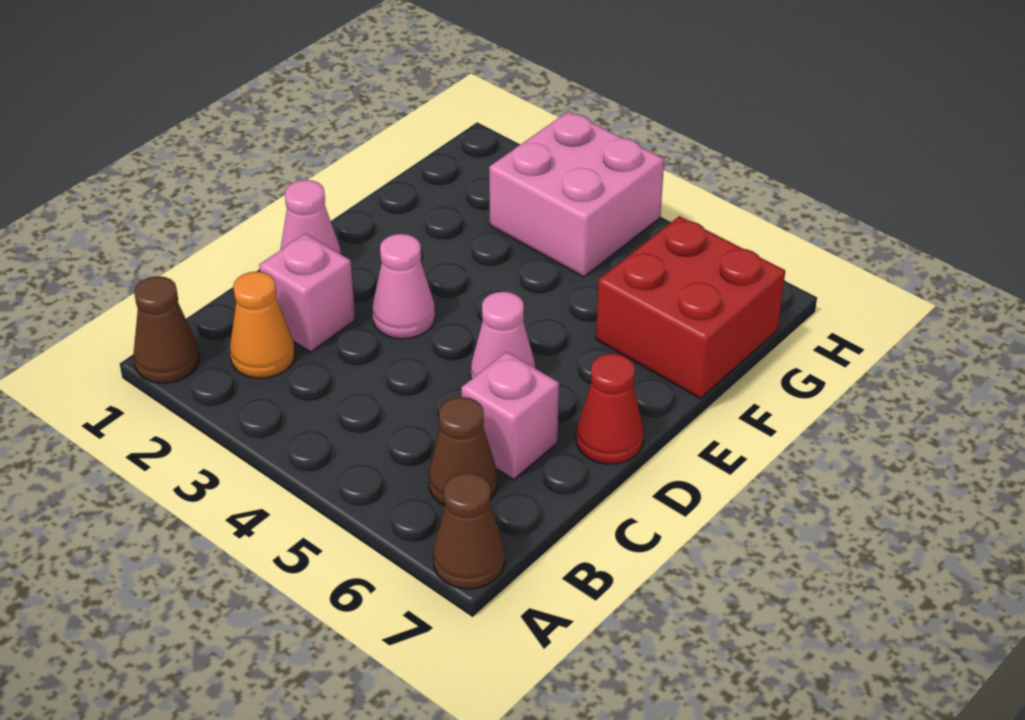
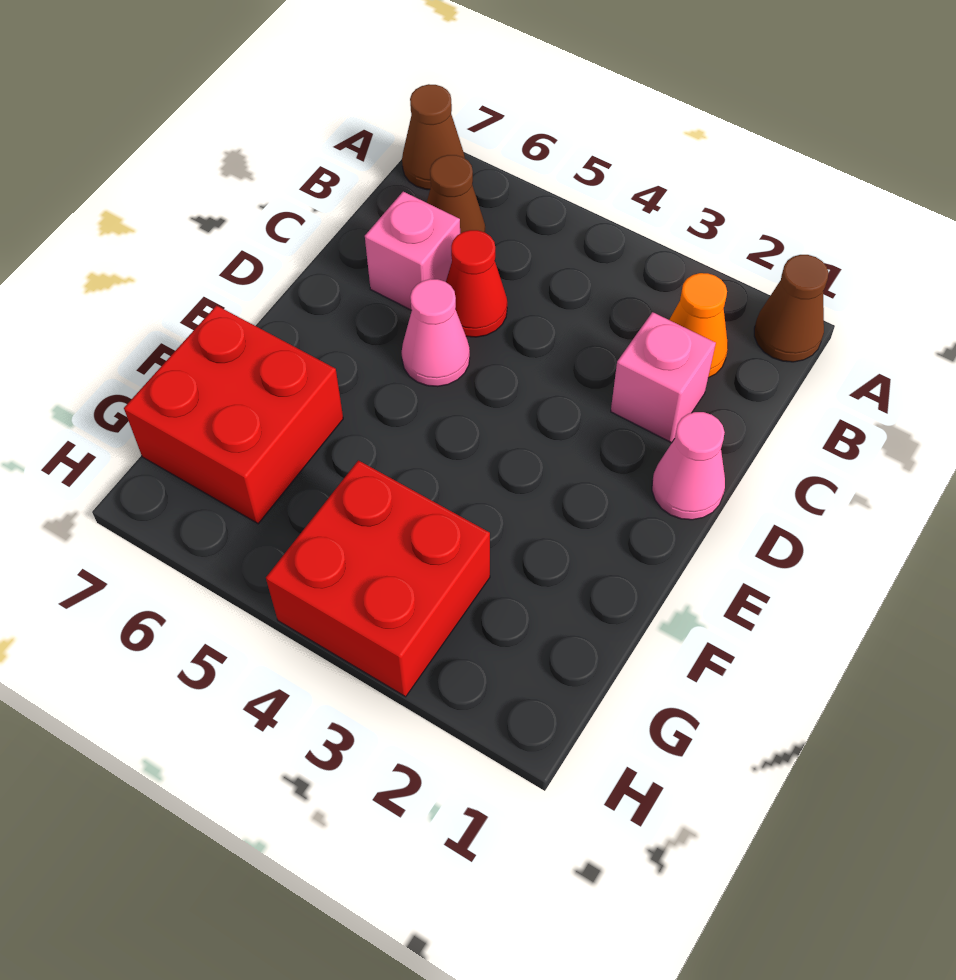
pink cone D3 level 1 -> none
red cone D7 level 1 -> red cone C5 level 1
pink brick G3:H4 level 1 -> red brick G3:H4 level 1

